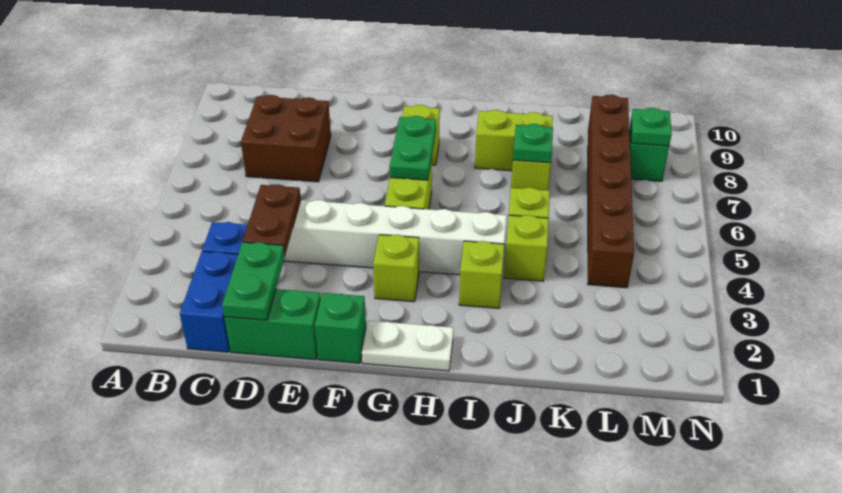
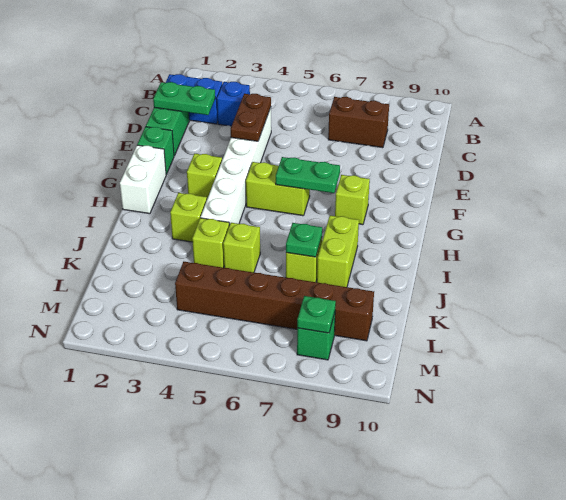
brown brick C7:D8 level 1 -> brown brick C7:C8 level 1
brown plate D3:D4 level 2 -> brown plate D4:E4 level 2
white plate G1:H1 level 1 -> white brick G1:H1 level 1

